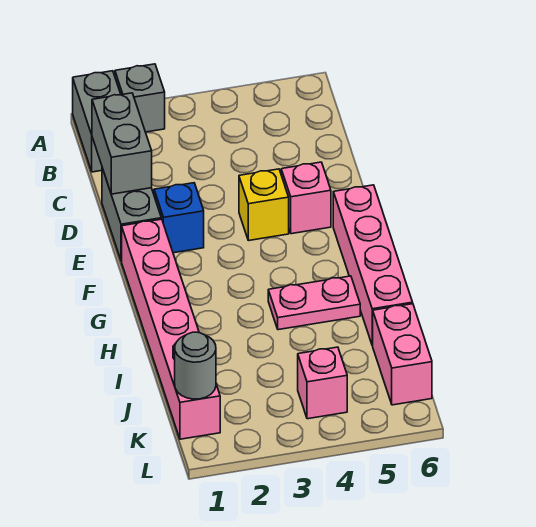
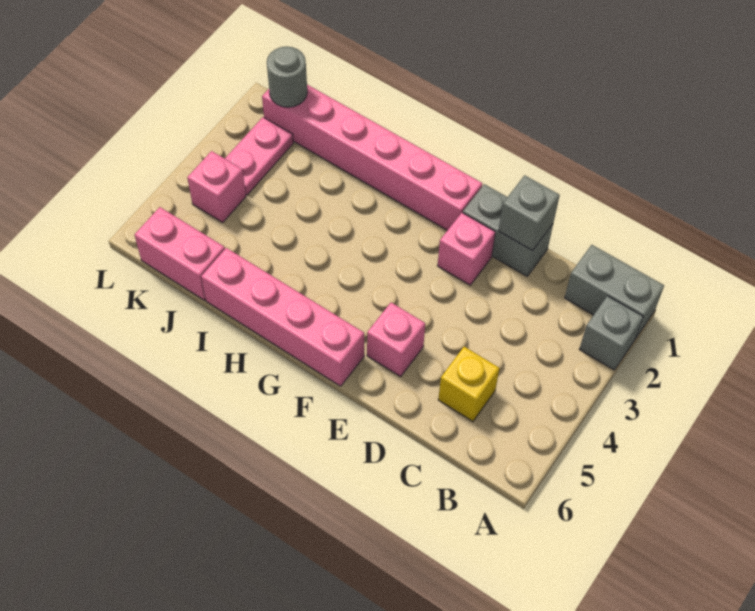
grey brick C1:D1 level 2 -> grey brick D1 level 2
blue brick E2 level 1 -> pink brick E2 level 1
yellow brick E4 level 1 -> yellow brick C5 level 1
pink plate H4:H5 level 1 -> pink plate K2:K3 level 1

